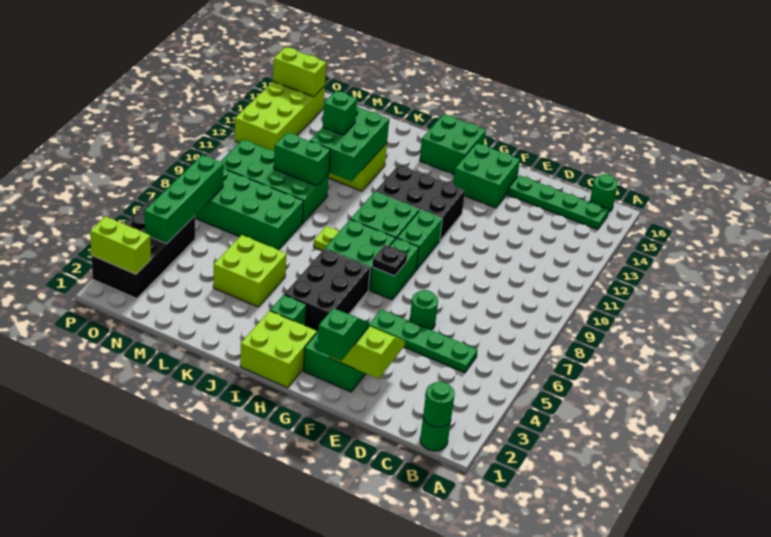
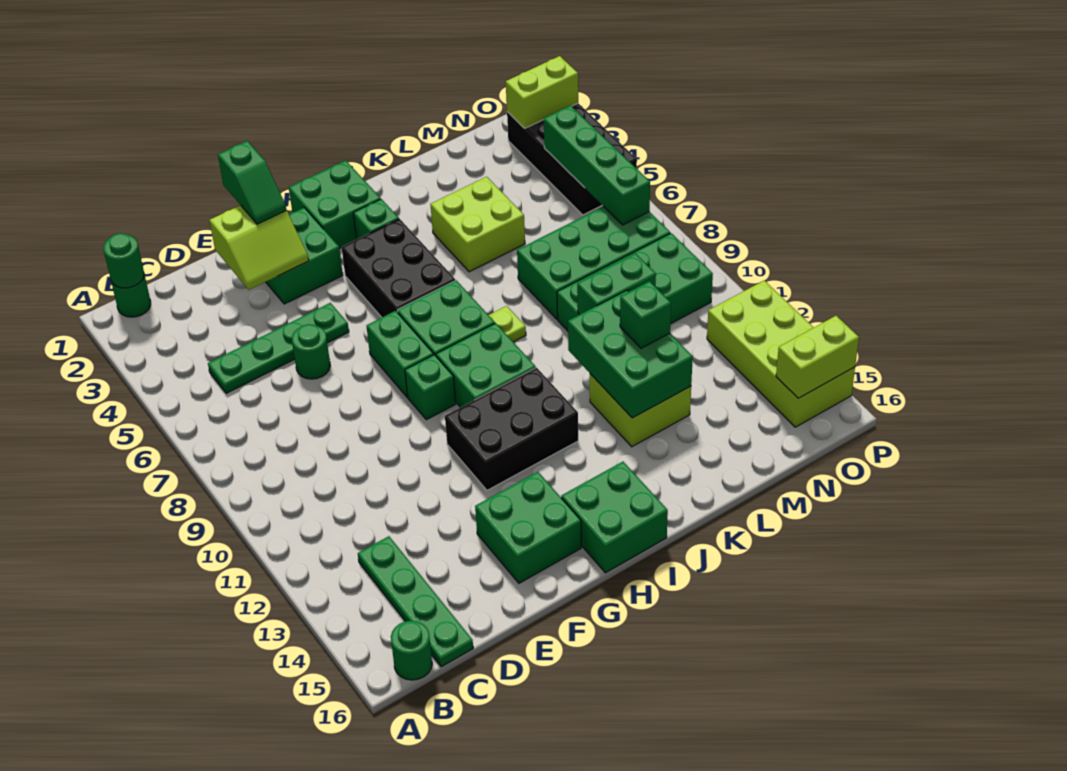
green plate B15:E15 level 1 -> green plate C13:C16 level 1
black plate G7 level 2 -> none
green brick G9:G10 level 1 -> green brick G9 level 1
lime brick H1:I2 level 1 -> green brick H1:I2 level 1

